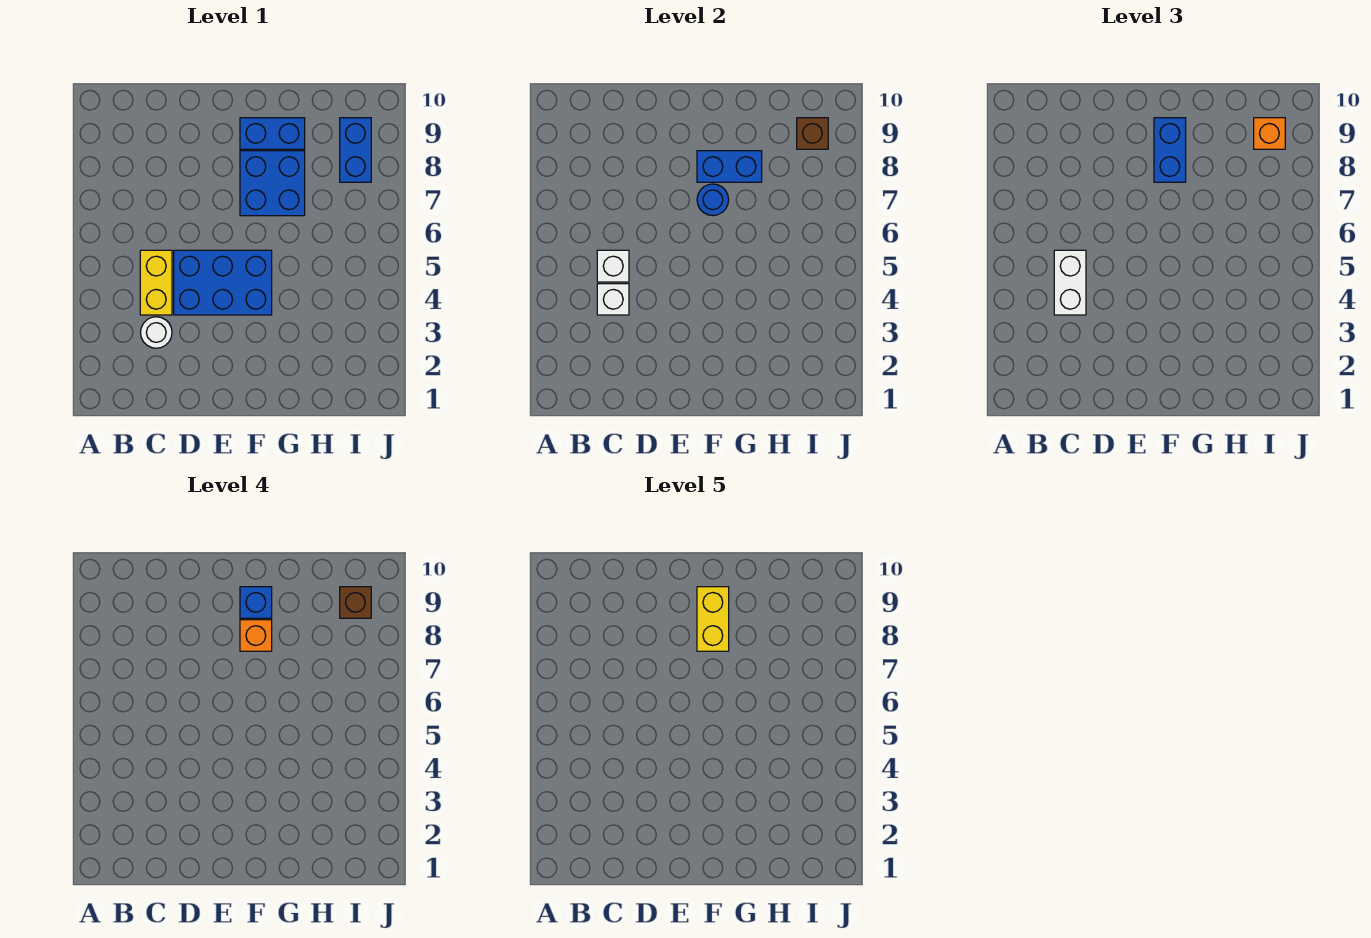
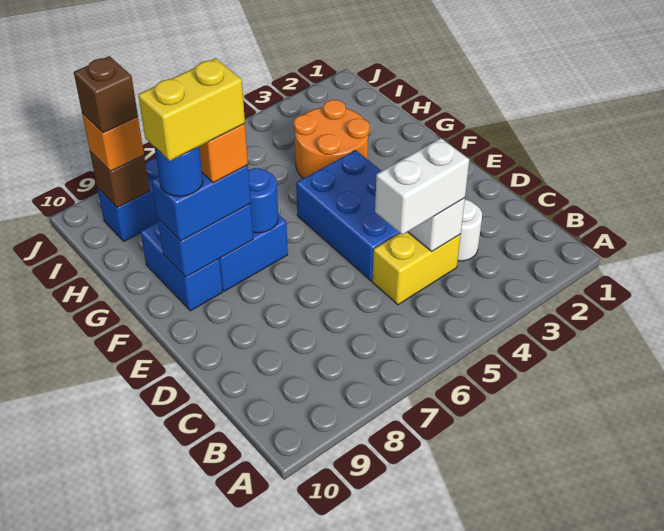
white brick C5 level 2 -> none
blue brick F8:G8 level 2 -> blue brick F8:F9 level 2
blue brick F9 level 4 -> blue round brick F9 level 4
none -> orange round brick G3:H4 level 1

